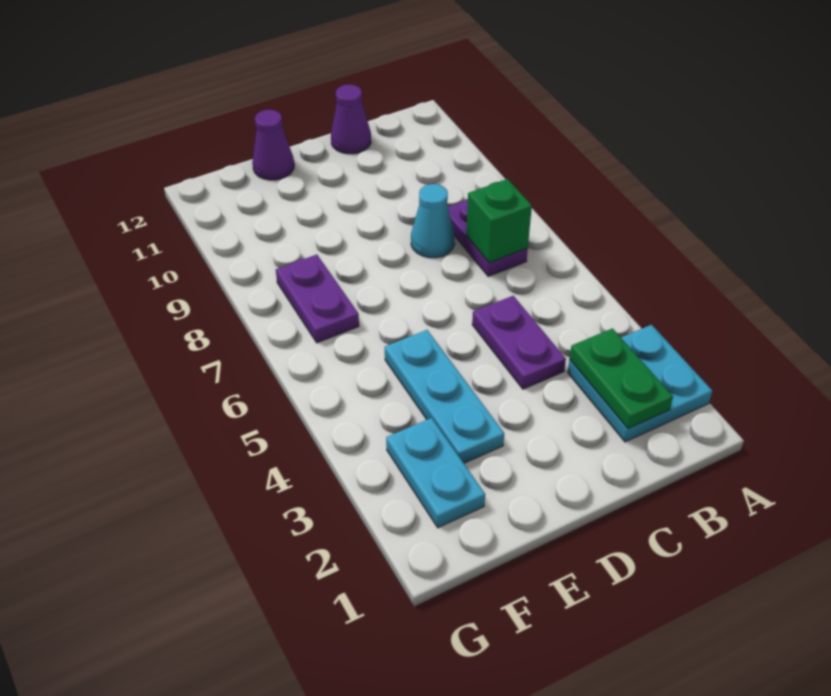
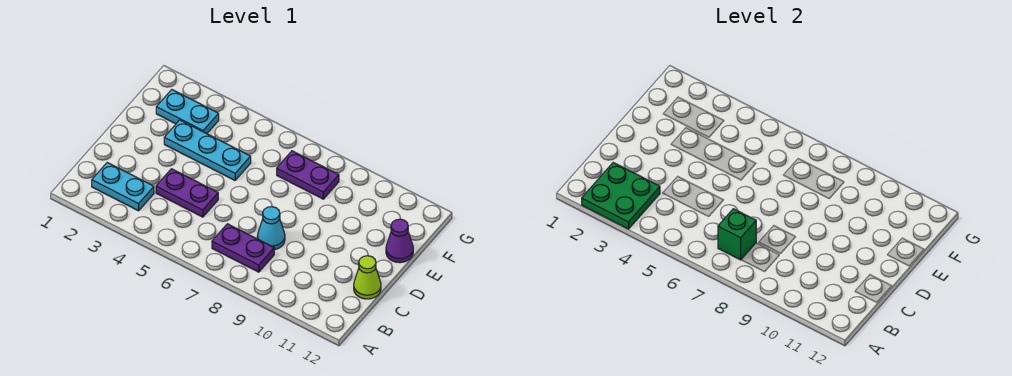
cyan plate A2:B3 level 1 -> cyan plate B2:B3 level 1
green plate B2:B3 level 2 -> green plate A2:B3 level 2
purple cone C12 level 1 -> lime cone C12 level 1

